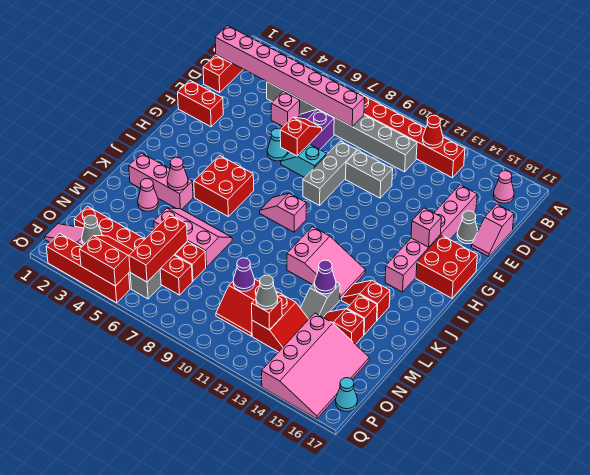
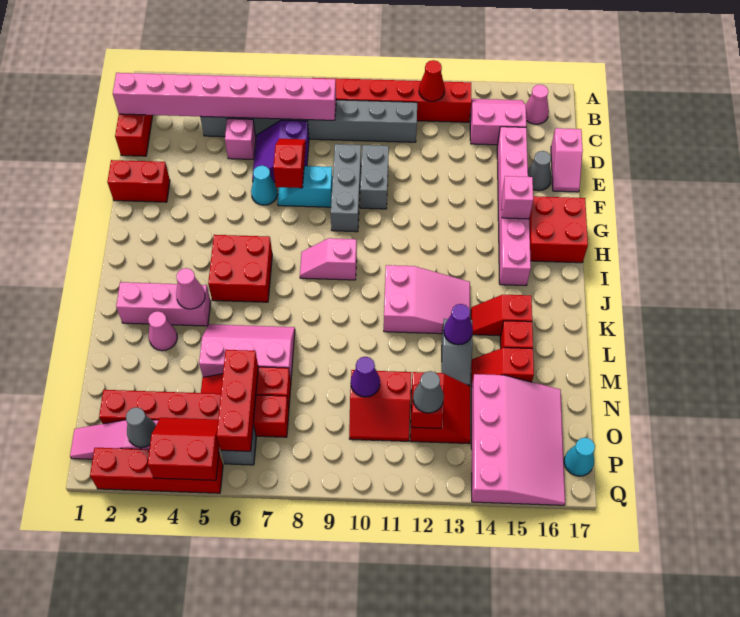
none -> pink slope B14:C15 level 1 top C
grey brick E10:E11 level 1 -> grey brick E10:F10 level 1

